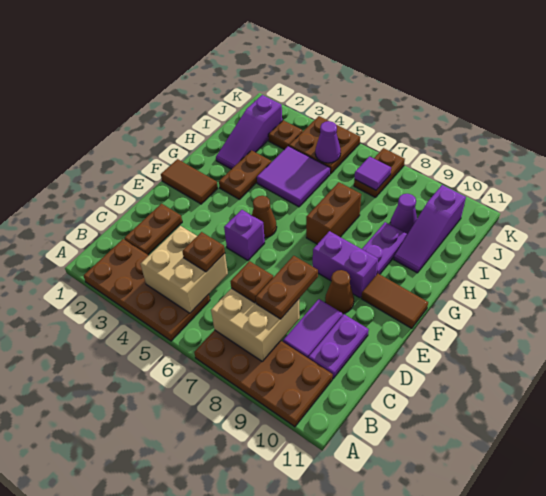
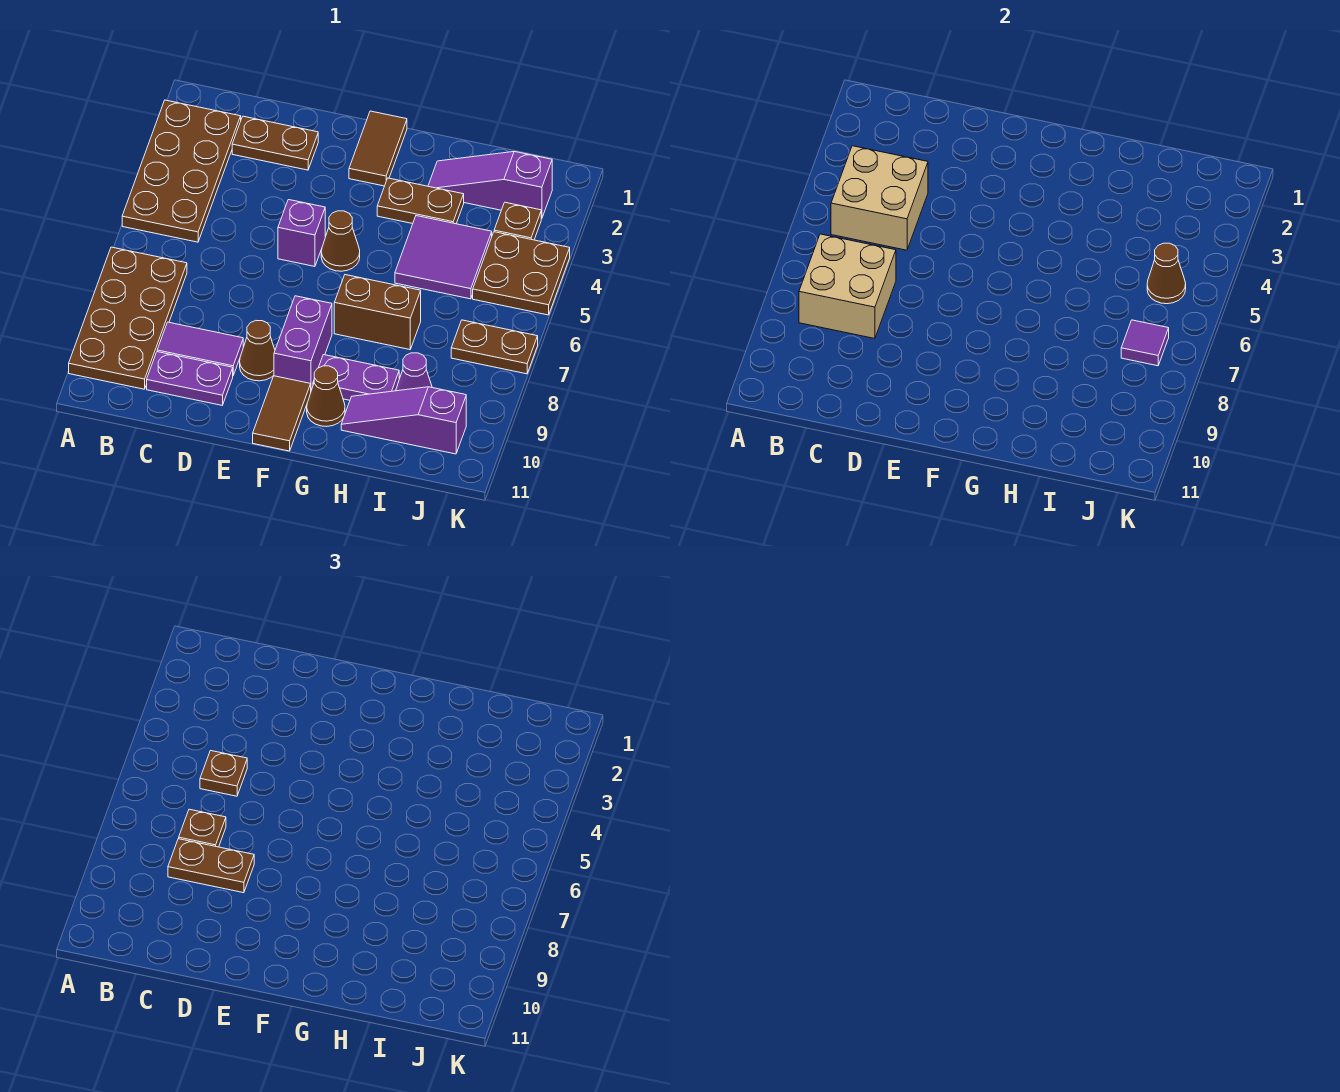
none -> brown cone G10 level 1
purple cone J5 level 2 -> brown cone J5 level 2

